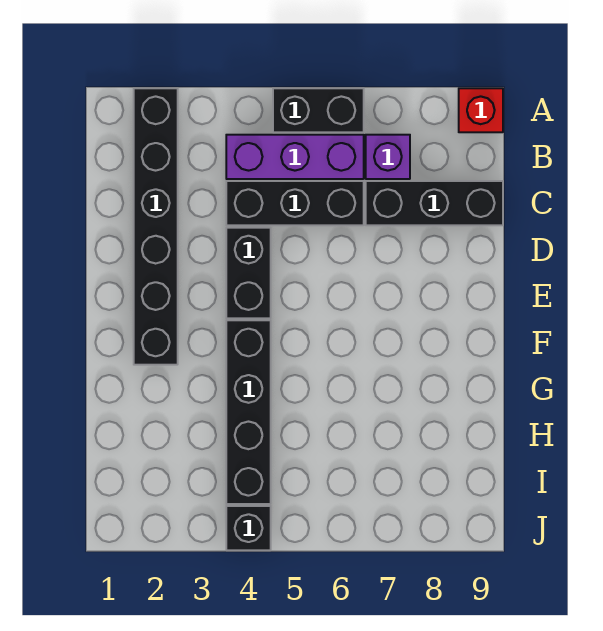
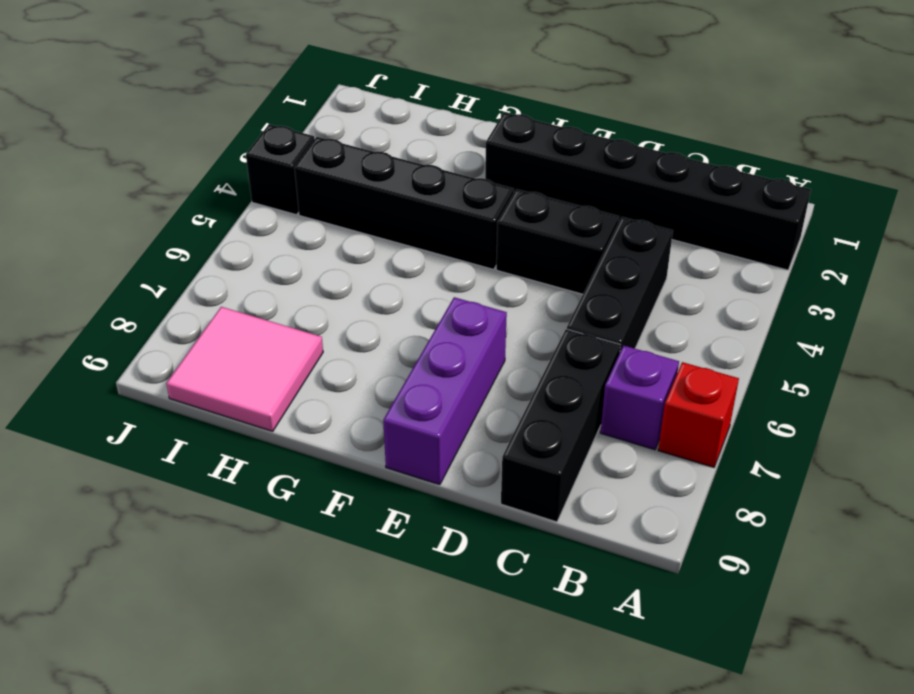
black brick A5:A6 level 1 -> none
red brick A9 level 1 -> red brick A7 level 1
purple brick B4:B6 level 1 -> purple brick E7:E9 level 1
none -> pink tile H8:I9 level 1

